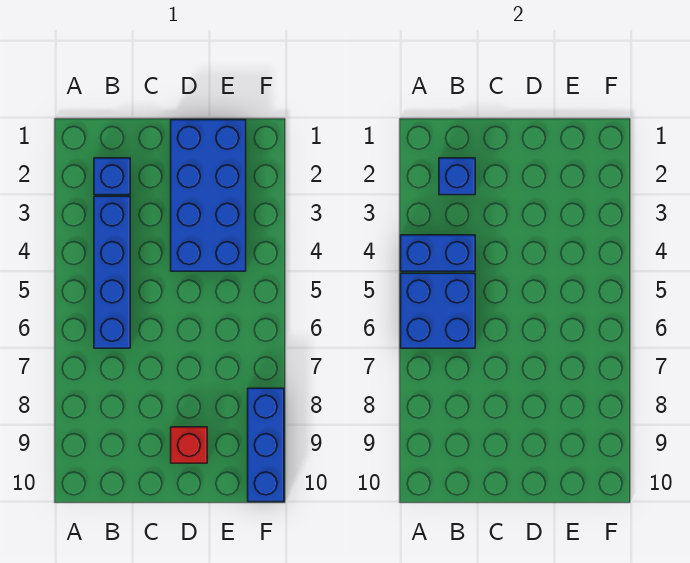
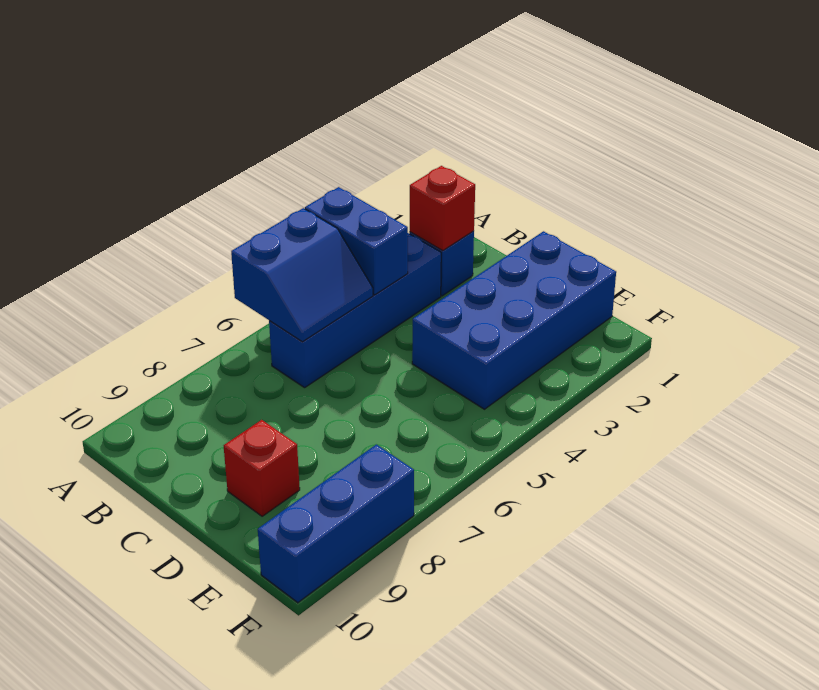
blue brick A5:B6 level 2 -> blue slope A5:B6 level 2 top A
blue brick B2 level 2 -> red brick B2 level 2

